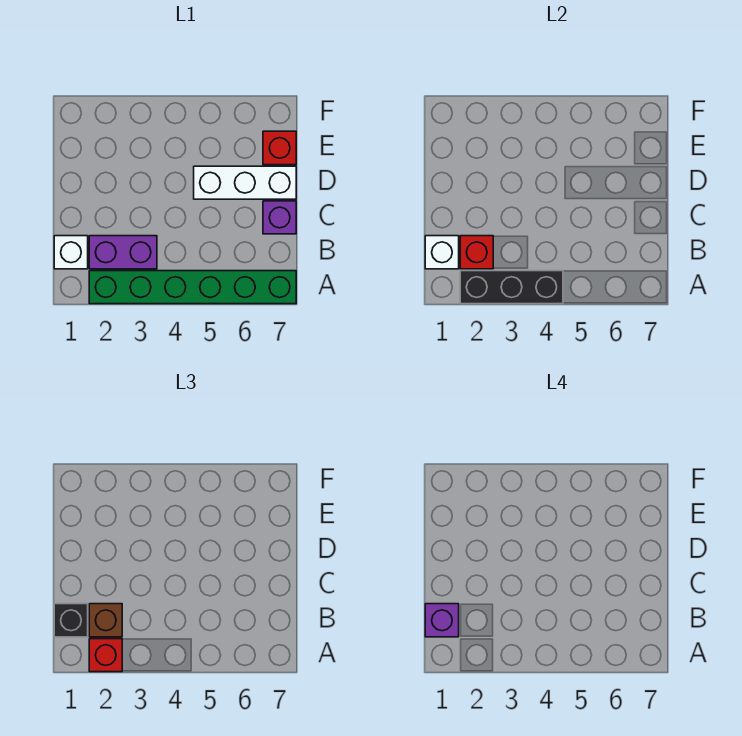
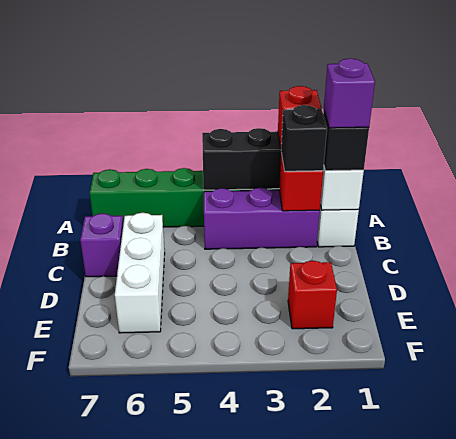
purple brick B2:B3 level 1 -> purple brick B2:B4 level 1
brown brick B2 level 3 -> black brick B2 level 3
white brick D5:D7 level 1 -> white brick C6:E6 level 1
red brick E7 level 1 -> red brick E2 level 1

